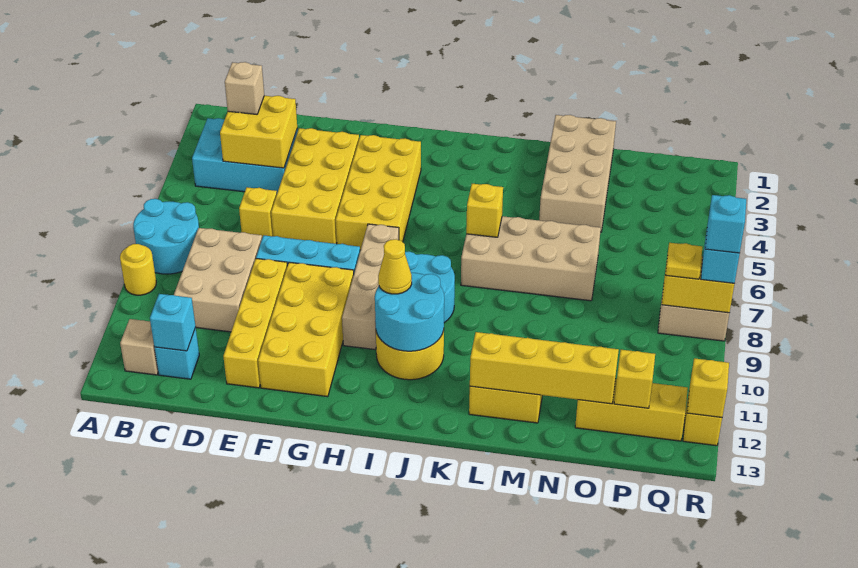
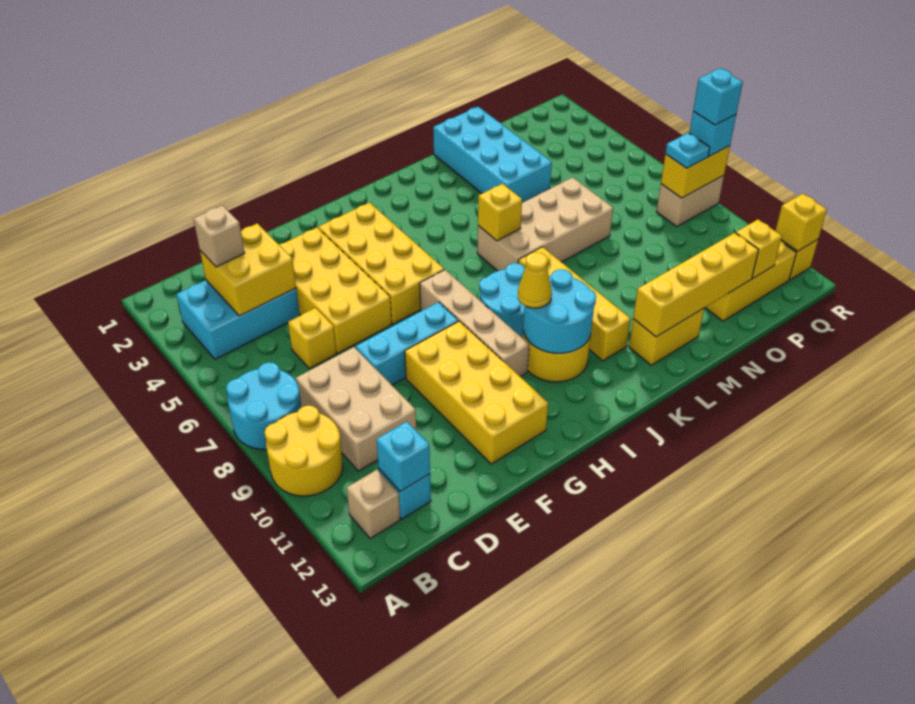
yellow round brick A9 level 1 -> yellow round brick A9:B10 level 1
yellow brick E9:E12 level 1 -> yellow brick K8:K11 level 1
tan brick M1:N4 level 1 -> cyan brick M1:N4 level 1
yellow plate Q8 level 3 -> cyan plate Q8 level 3

